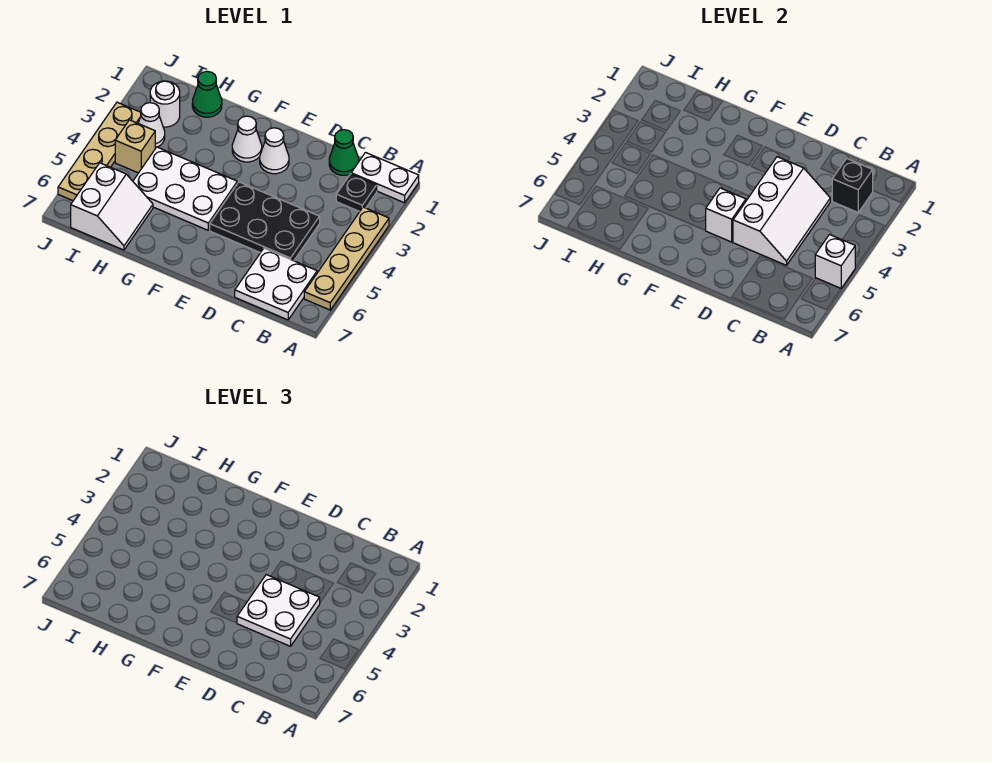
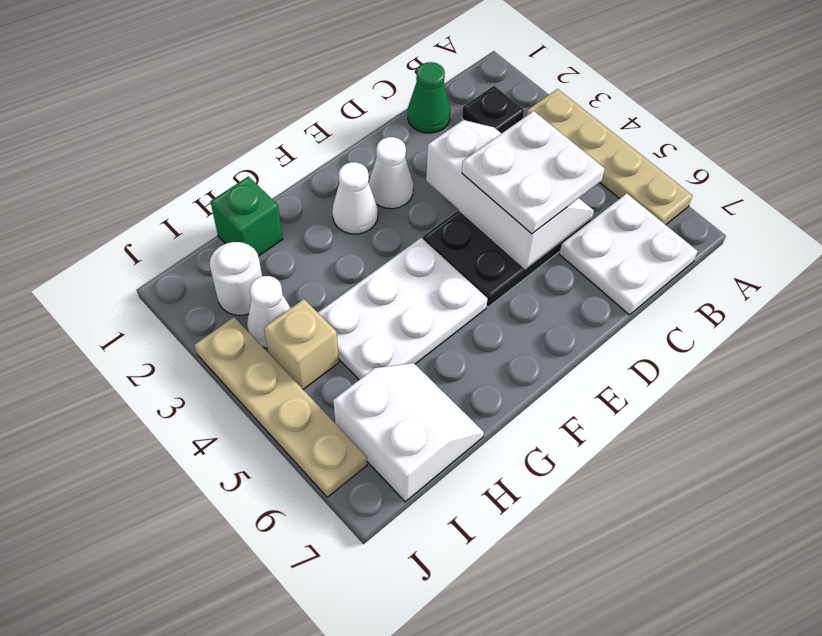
white plate A1:B1 level 1 -> none
white brick A5 level 2 -> none
black brick B2 level 2 -> none
white brick E5 level 2 -> none
green cone H1 level 1 -> green brick H1 level 1

